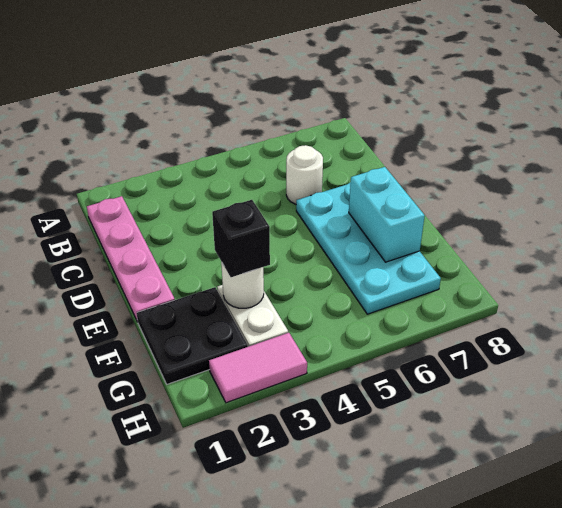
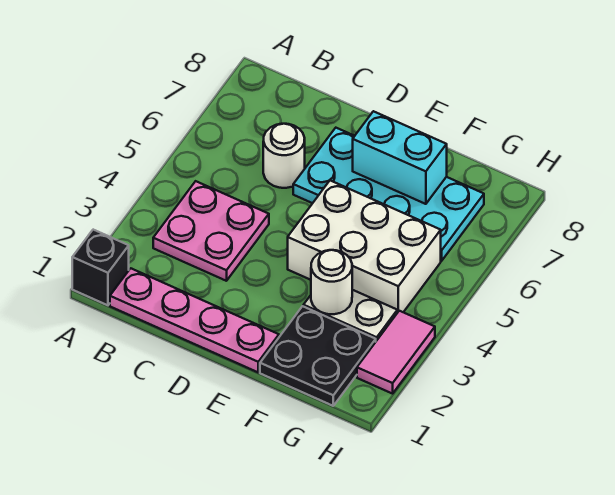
none -> pink plate B3:C4 level 1
none -> white brick E4:G5 level 1
black brick F3 level 3 -> black brick A1 level 1

